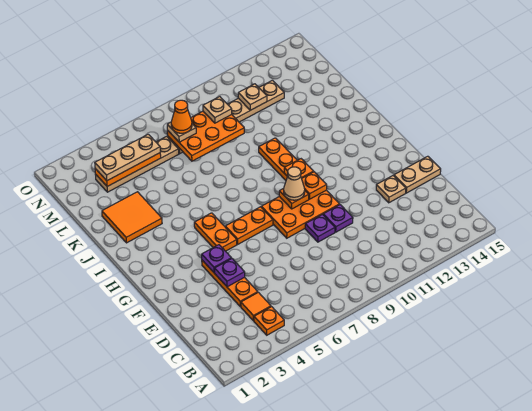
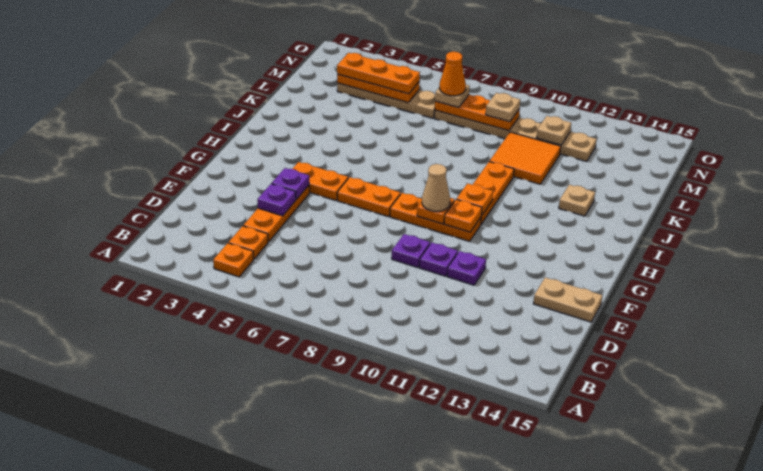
orange tile C4 level 1 -> orange plate C4 level 1
none -> purple plate E11 level 1
tan plate E13 level 1 -> tan plate J13 level 1
orange plate F8:G10 level 1 -> orange plate G8:G10 level 1
orange plate G5:H5 level 1 -> orange plate G4:G5 level 1
orange tile J2:K3 level 1 -> orange tile K10:L11 level 1
orange plate L7:M9 level 2 -> orange plate M7:M9 level 2
tan plate M3:M5 level 3 -> orange plate M3:M5 level 3

